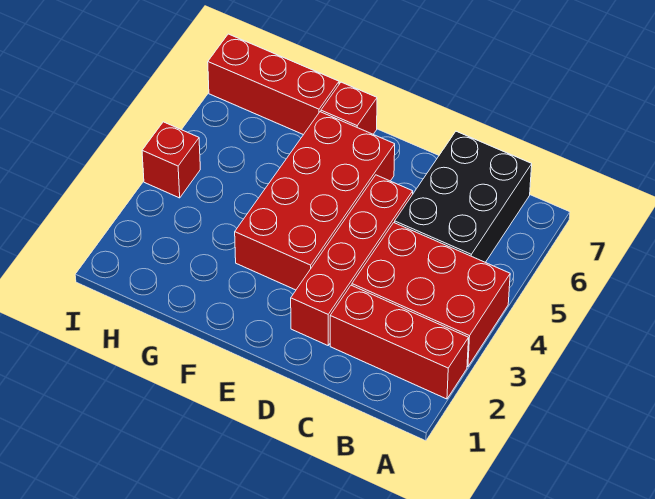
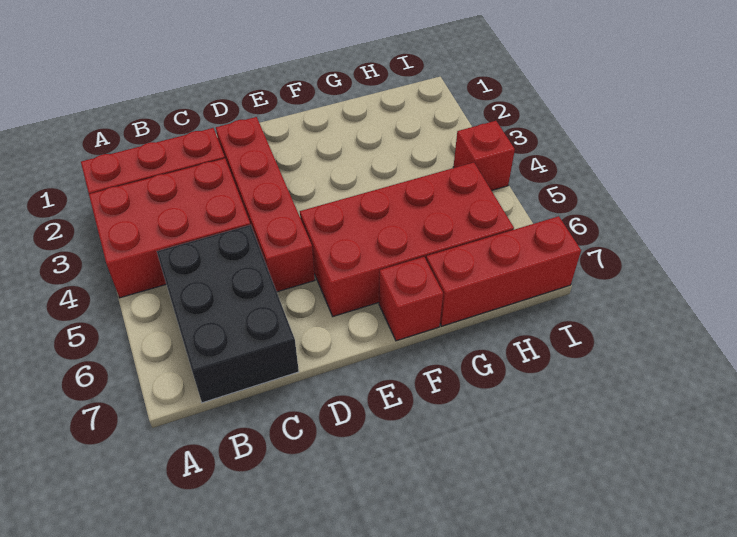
red brick E3:F6 level 1 -> red brick E5:H6 level 1

